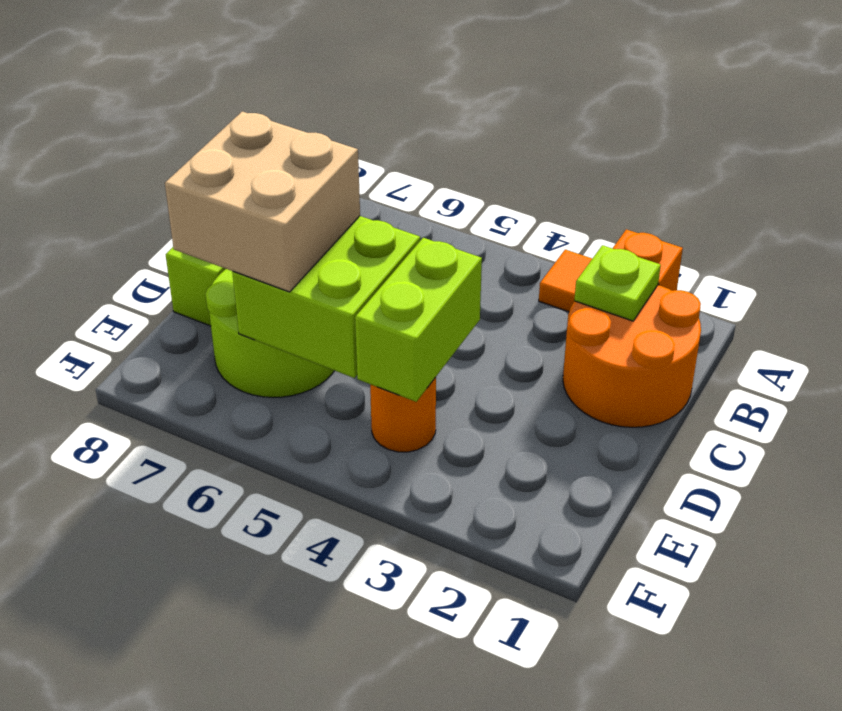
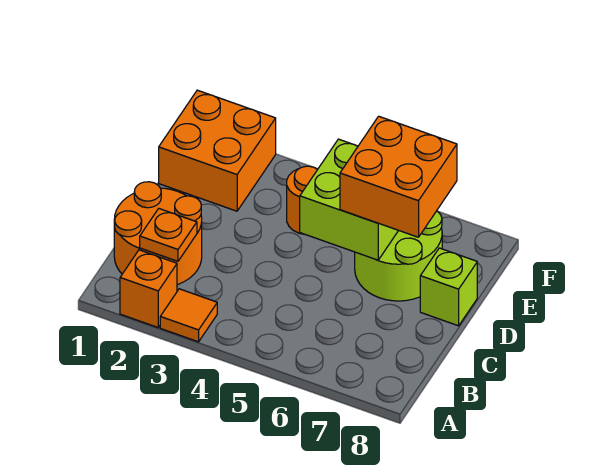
lime plate B2 level 2 -> orange plate B2 level 2
lime brick D4:E4 level 2 -> none
tan brick D6:E7 level 3 -> orange brick D6:E7 level 3
none -> orange brick E1:F2 level 1

